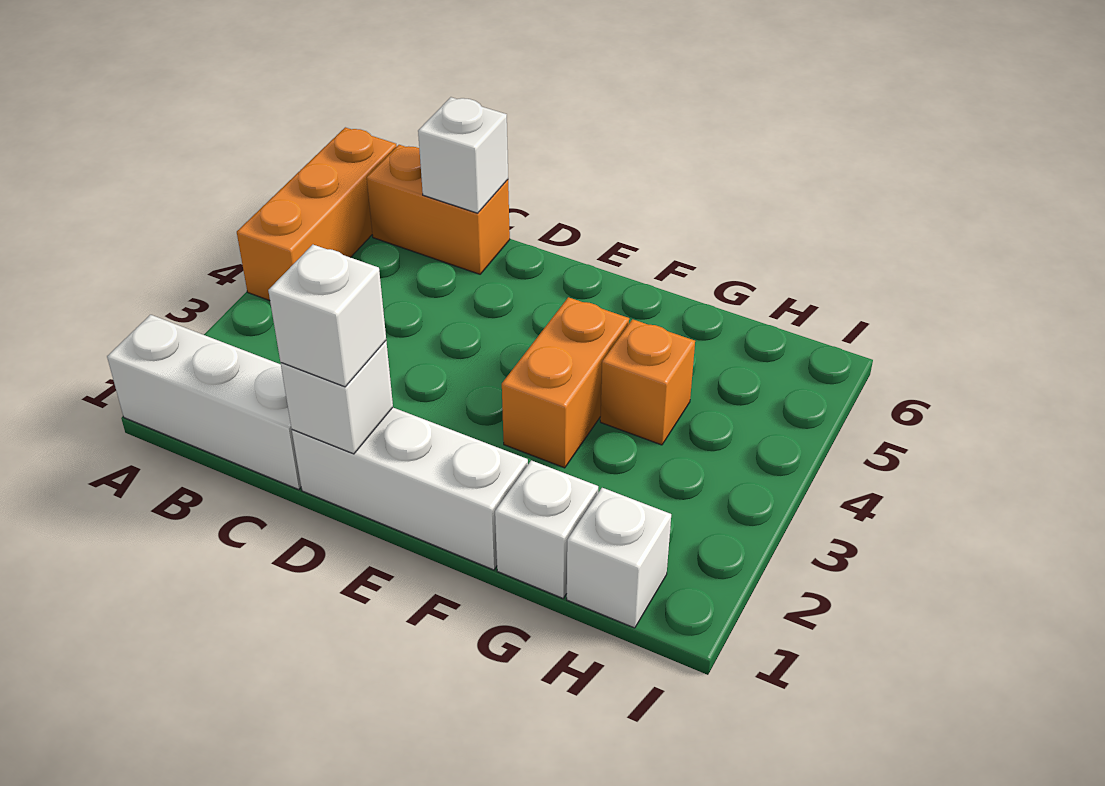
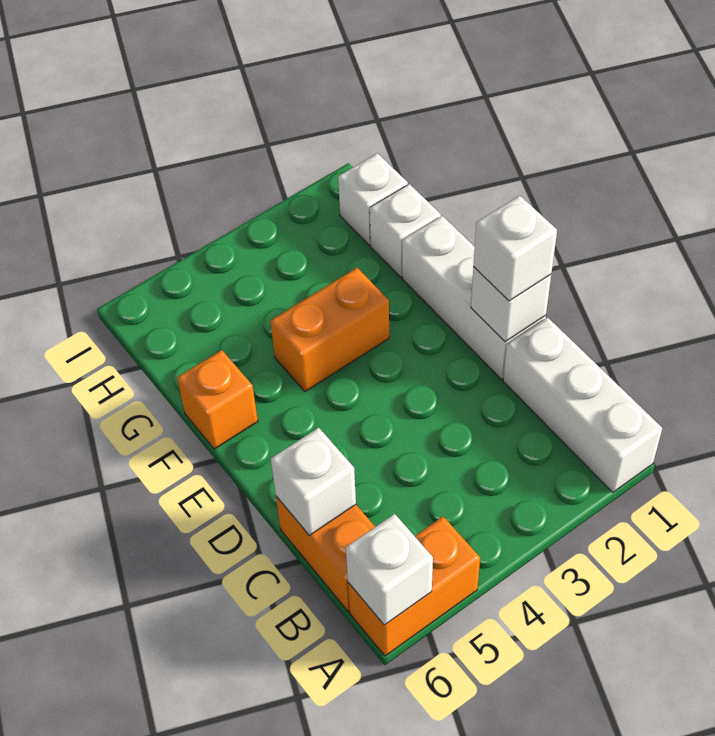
orange brick A4:A6 level 1 -> orange brick A5:A6 level 1
none -> white brick A6 level 2
orange brick G4 level 1 -> orange brick F6 level 1

